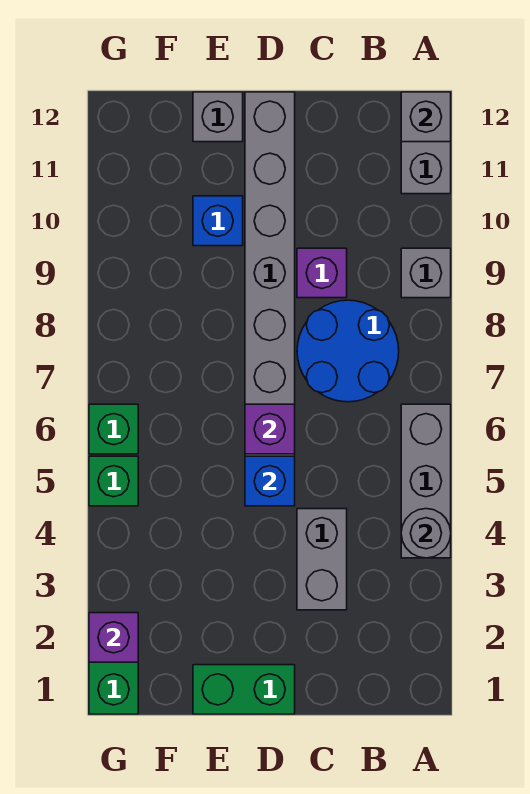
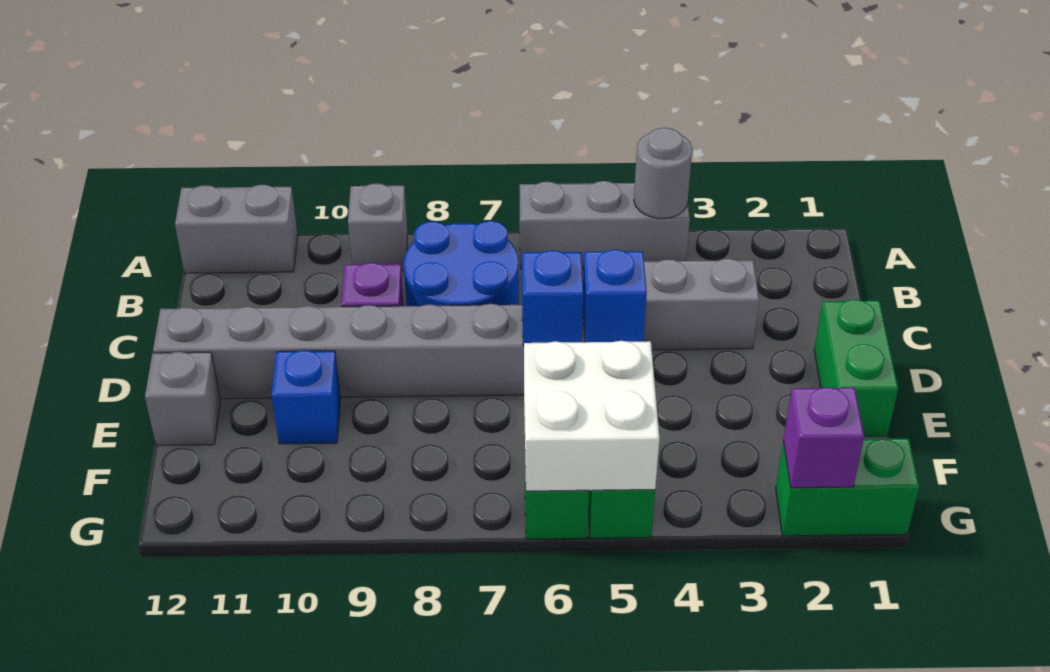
grey brick A12 level 2 -> none
purple brick D6 level 2 -> blue brick D6 level 2
none -> white brick F5:G6 level 2

